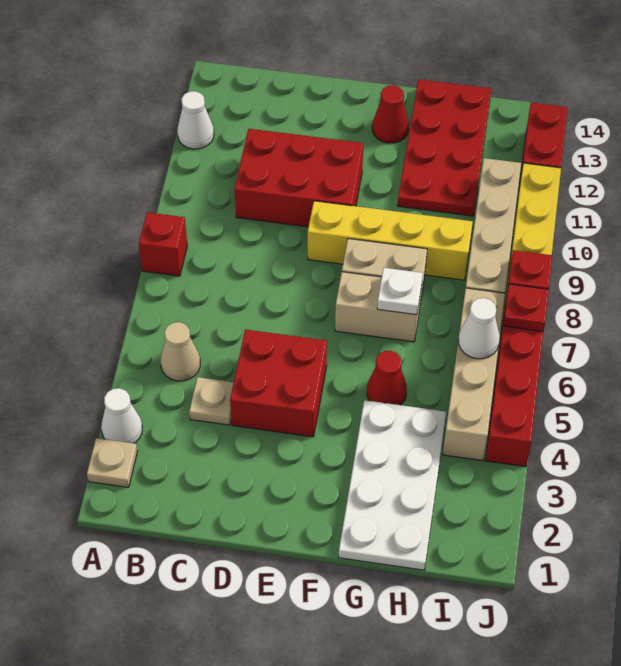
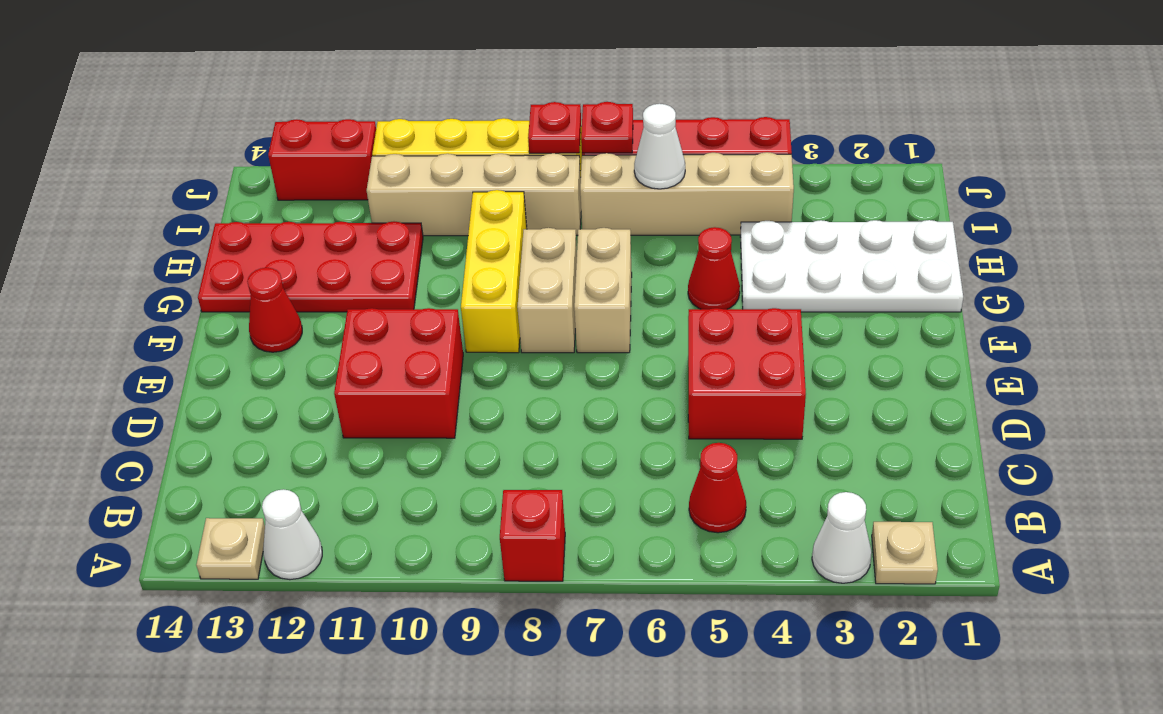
tan cone B5 level 1 -> red cone B5 level 1
tan plate C4 level 1 -> tan plate A13 level 1
red brick C10:E11 level 1 -> red brick D10:E11 level 1
yellow brick E9:H9 level 1 -> yellow brick F9:H9 level 1
white plate G7 level 2 -> none

